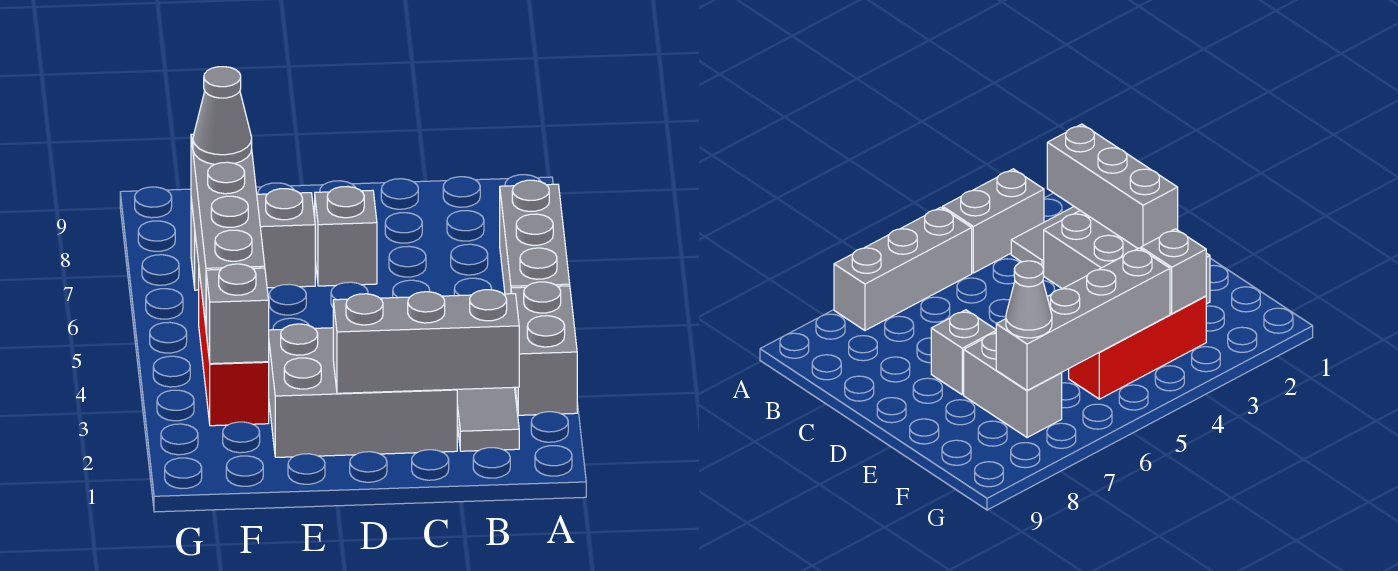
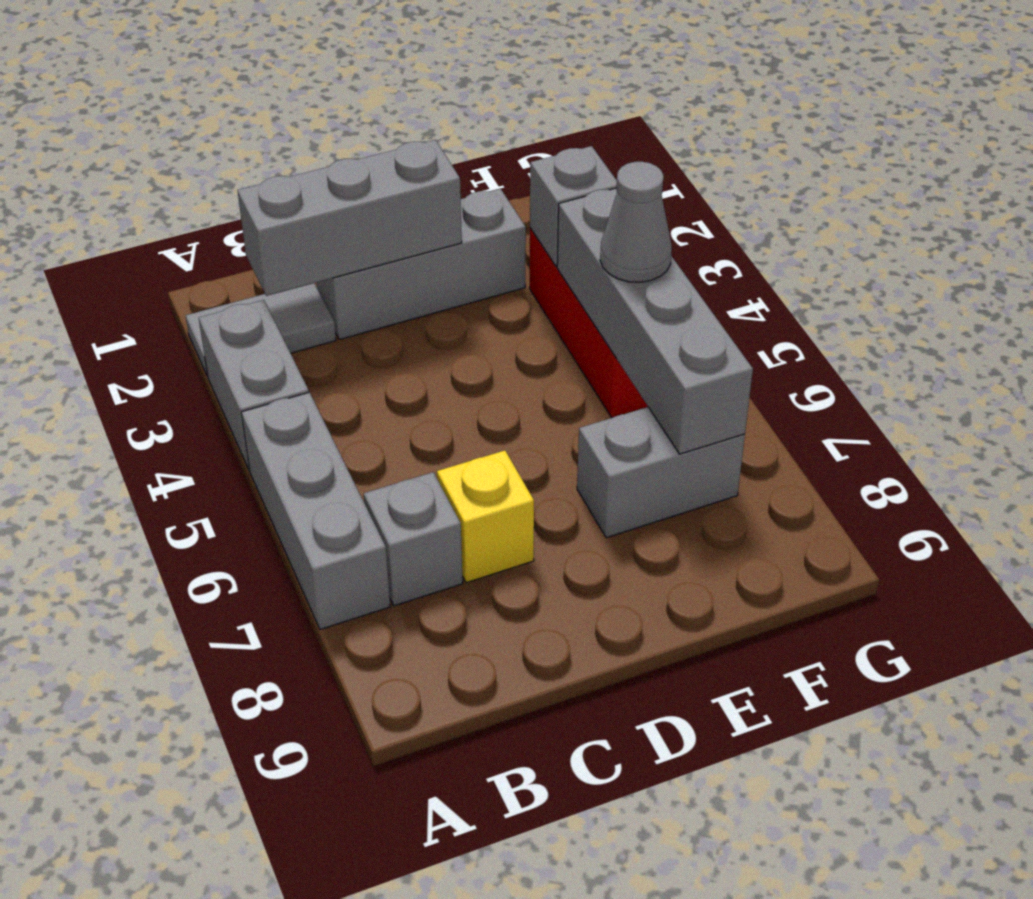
grey tile B2:B3 level 1 -> grey tile A2:B2 level 1
grey brick C2:E3 level 1 -> grey brick C2:E2 level 1
none -> yellow brick C7 level 1
grey brick D7 level 1 -> grey brick B7 level 1
grey cone F7 level 3 -> grey cone F5 level 3

